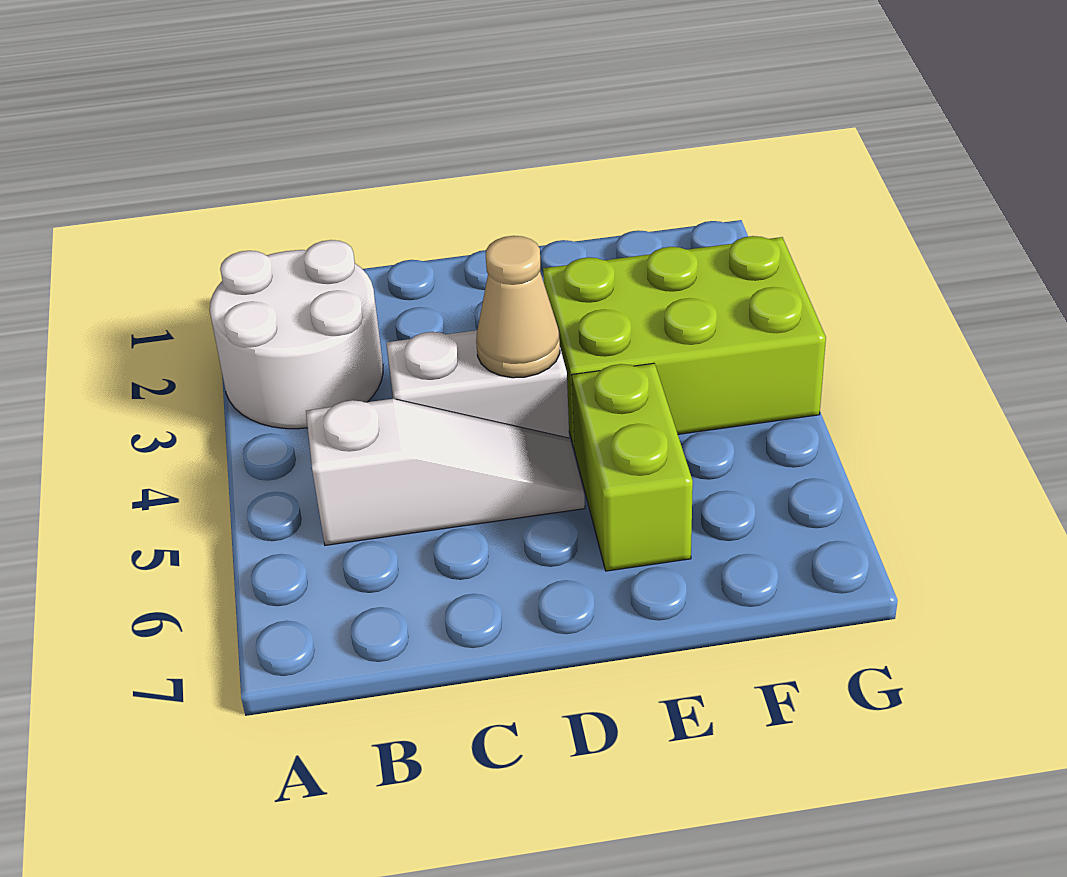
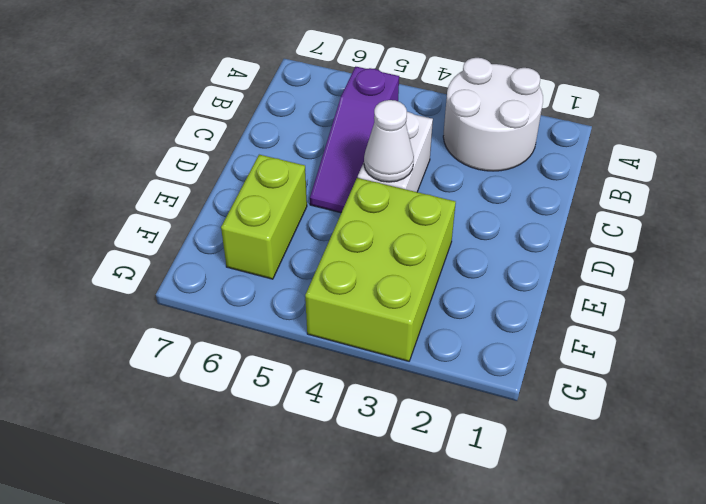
white slope B5:D5 level 1 top B -> purple slope B5:D5 level 1 top B
tan cone D4 level 2 -> white cone D4 level 2
lime brick E5:E6 level 1 -> lime brick E6:F6 level 1

